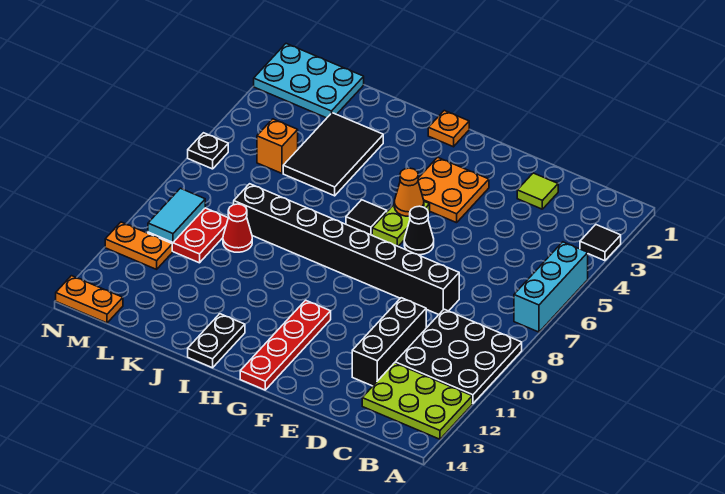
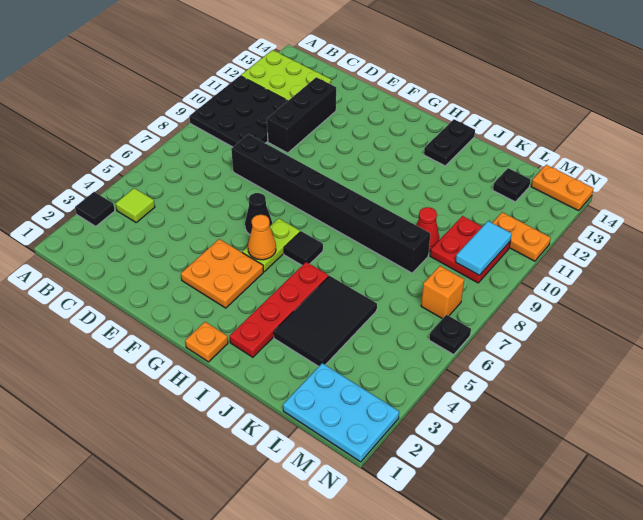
cyan brick A5:A7 level 1 -> none
lime tile D2 level 1 -> lime tile B4 level 1
red plate G11:G14 level 1 -> red plate I2:I5 level 1
orange brick L5 level 1 -> orange brick M7 level 1
none -> black plate L13 level 1

